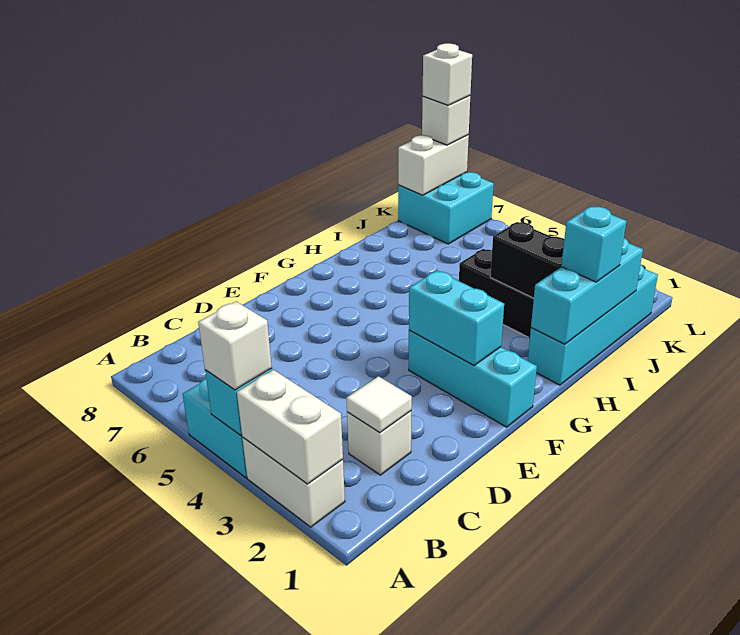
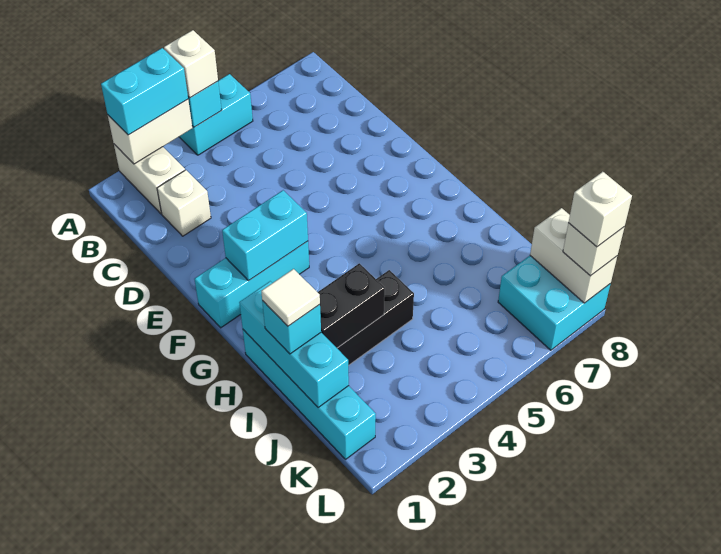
white brick A2:A3 level 1 -> white brick A2:B2 level 1
none -> cyan brick A2:A3 level 3
white tile C2 level 2 -> white tile I1 level 4

